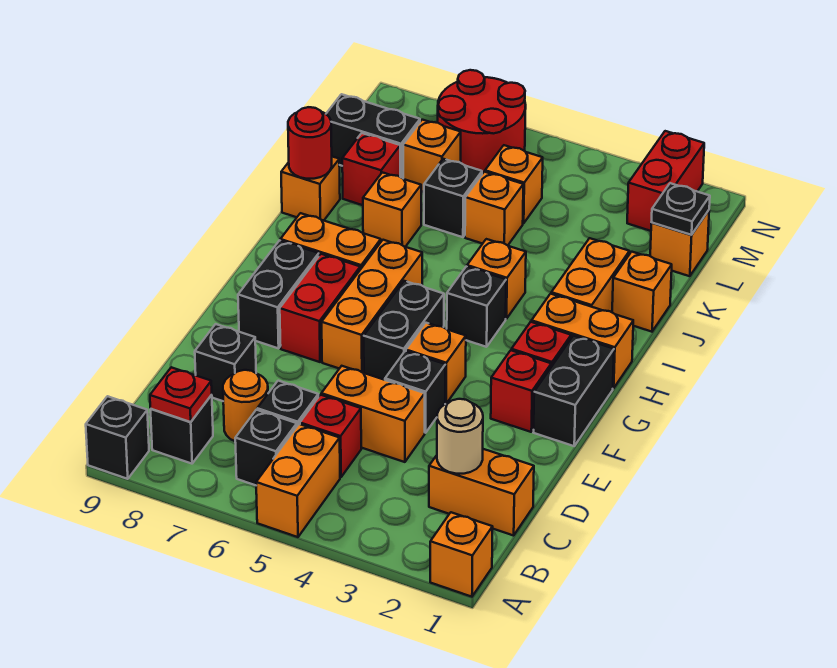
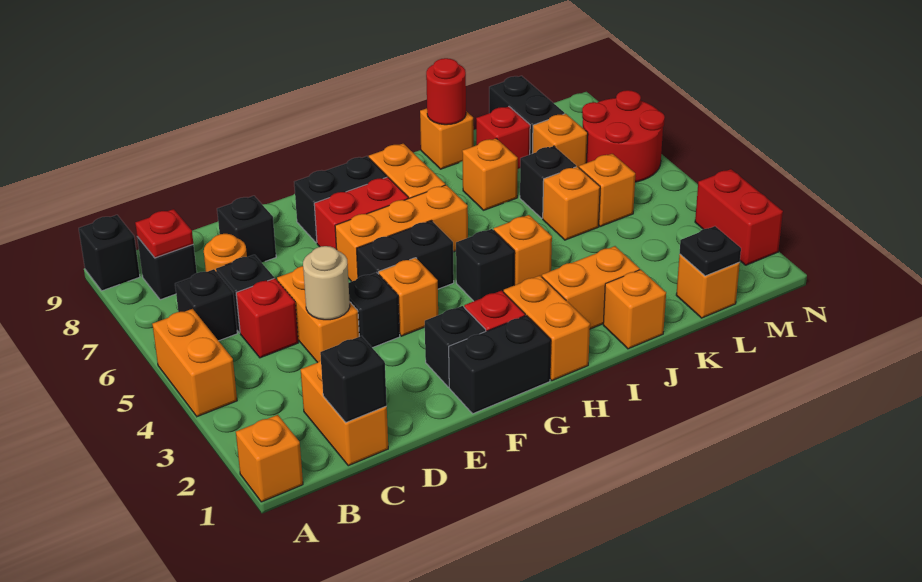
orange brick A5:B5 level 1 -> orange brick A4:A5 level 1
none -> black brick C1 level 2
tan round brick C2 level 2 -> tan round brick D4 level 2
red brick F2 level 1 -> black brick F2 level 1
red brick M2:N2 level 1 -> red brick N2:N3 level 1

